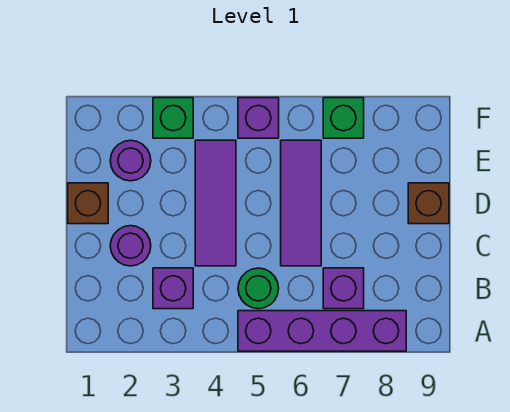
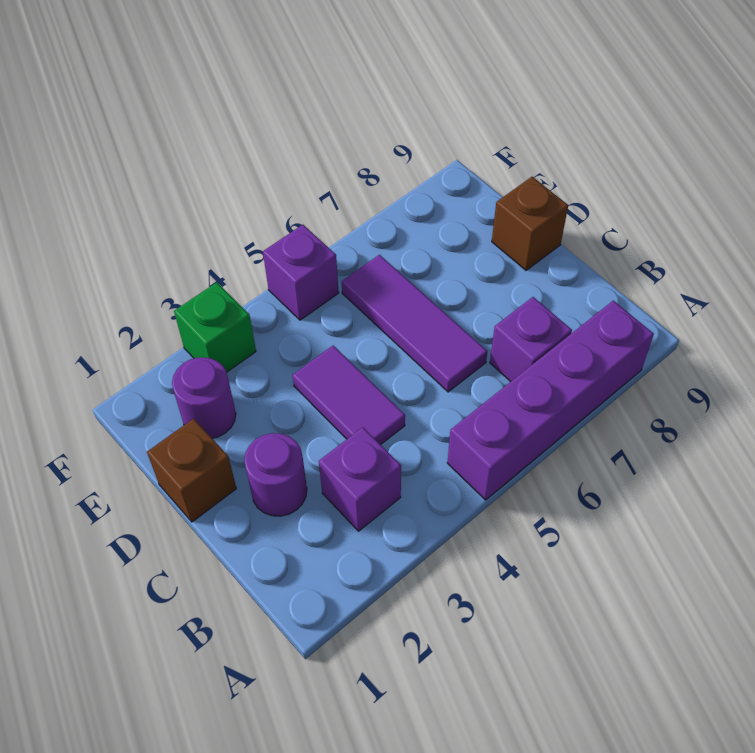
green round brick B5 level 1 -> none
purple tile C4:E4 level 1 -> purple tile C4:D4 level 1
green brick F7 level 1 -> none

